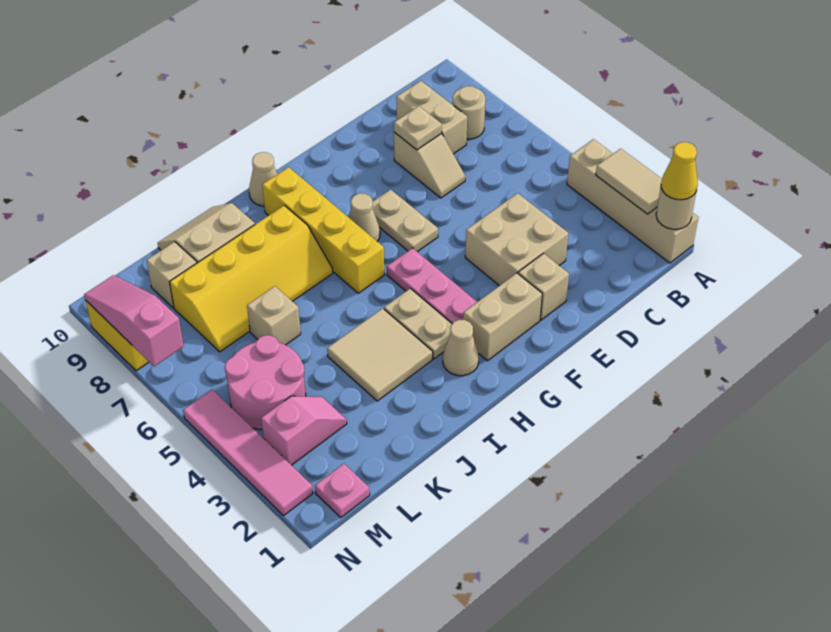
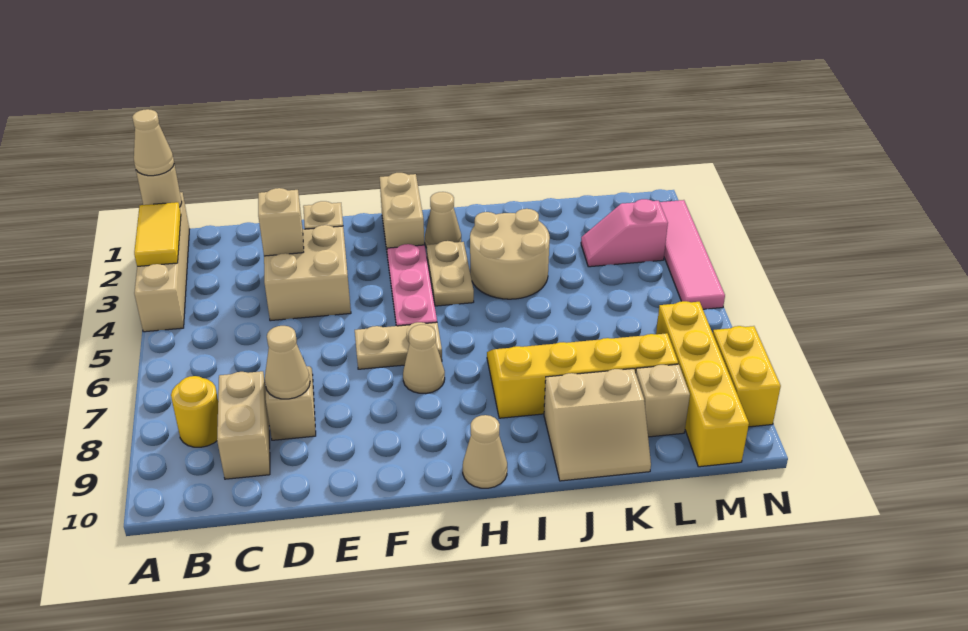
yellow cone A1 level 3 -> tan cone A1 level 3
tan tile A2:A3 level 2 -> yellow tile A2:A3 level 2
tan round brick B8 level 1 -> yellow round brick B8 level 1
tan plate D8 level 2 -> tan cone D8 level 2
tan brick F2:G2 level 1 -> tan brick G1:G2 level 1
tan plate F6:F7 level 1 -> tan plate F6:G6 level 1
yellow brick H6:H9 level 1 -> yellow brick M7:M10 level 1
tan tile I3:J4 level 1 -> tan round brick I3:J4 level 1
tan brick K6 level 1 -> tan brick D3 level 2
pink round brick L4:M5 level 1 -> none
pink plate M1 level 1 -> none
pink slope N7:N9 level 2 top 7 -> none

